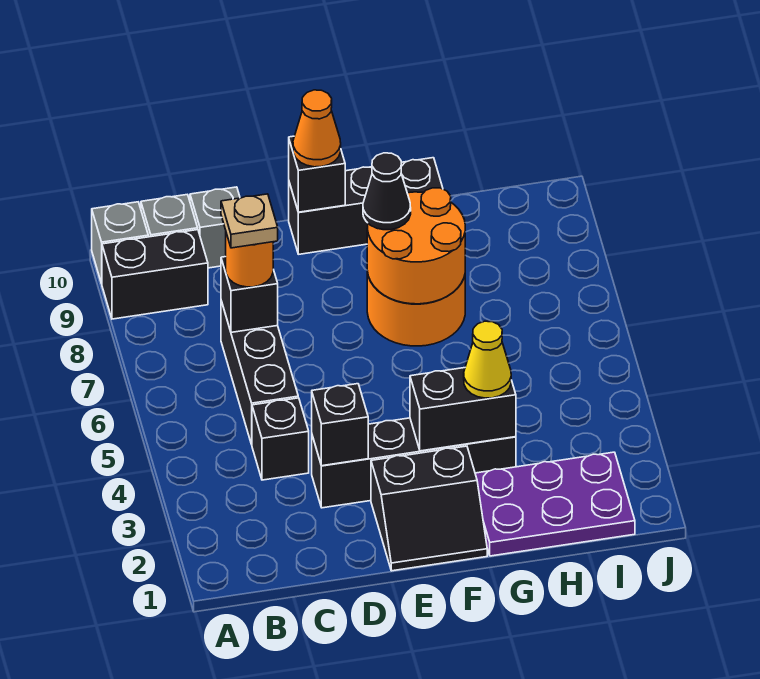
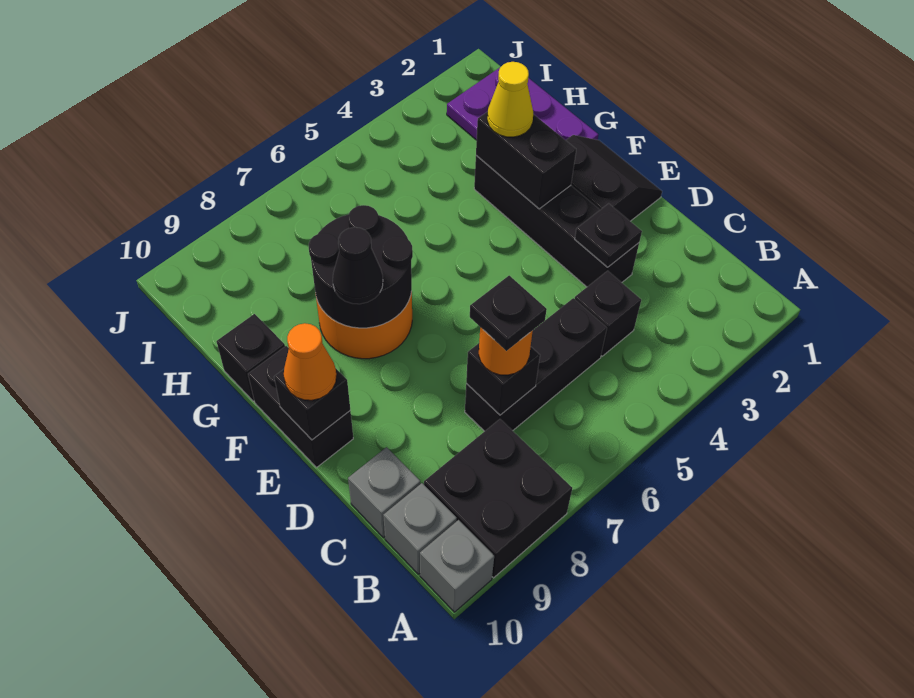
black brick A9:B9 level 1 -> black brick A8:B9 level 1
tan plate C7 level 4 -> black plate C7 level 4
black brick D3 level 2 -> black plate D3 level 2
orange round brick F7:G8 level 2 -> black round brick F7:G8 level 2

